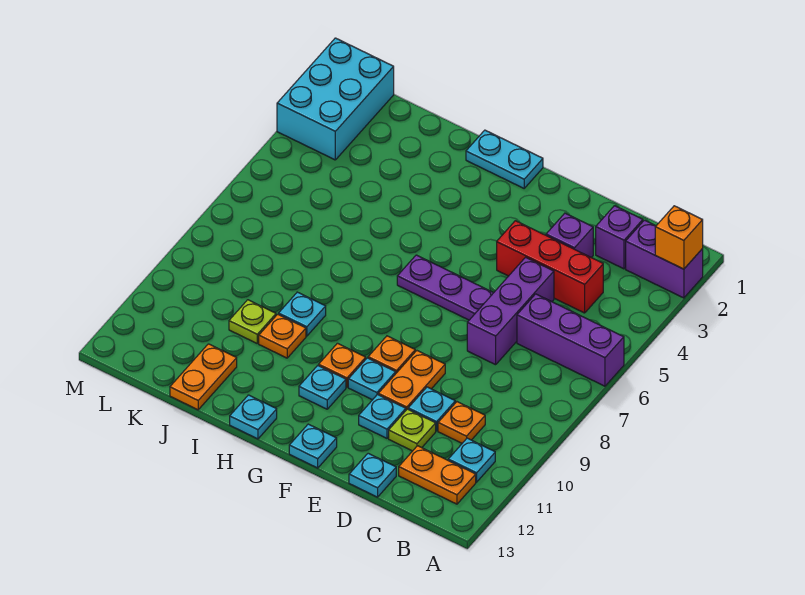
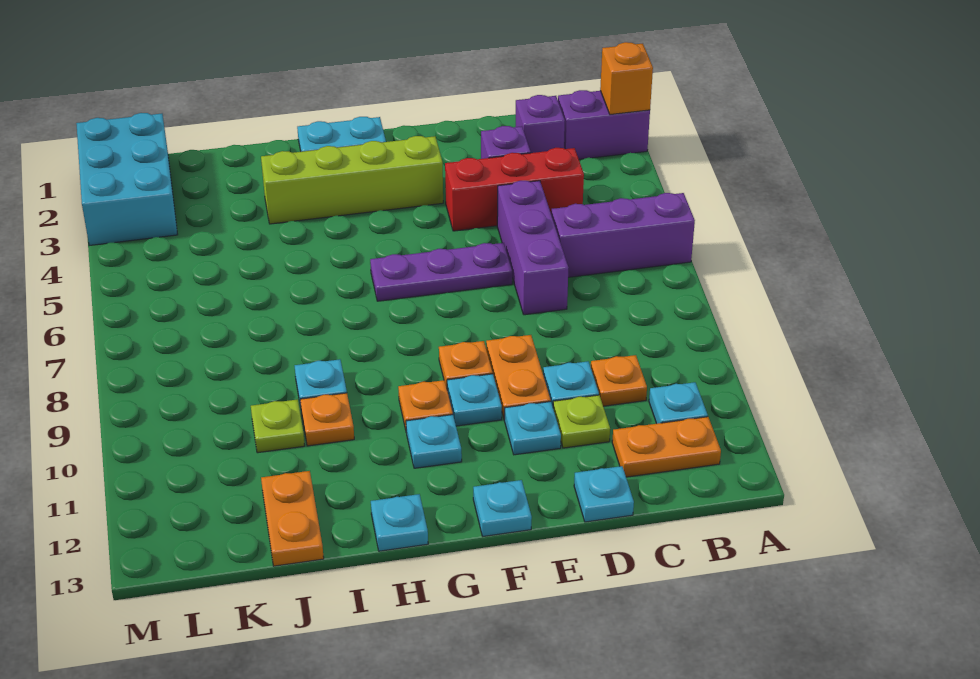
none -> lime brick F3:I3 level 1

